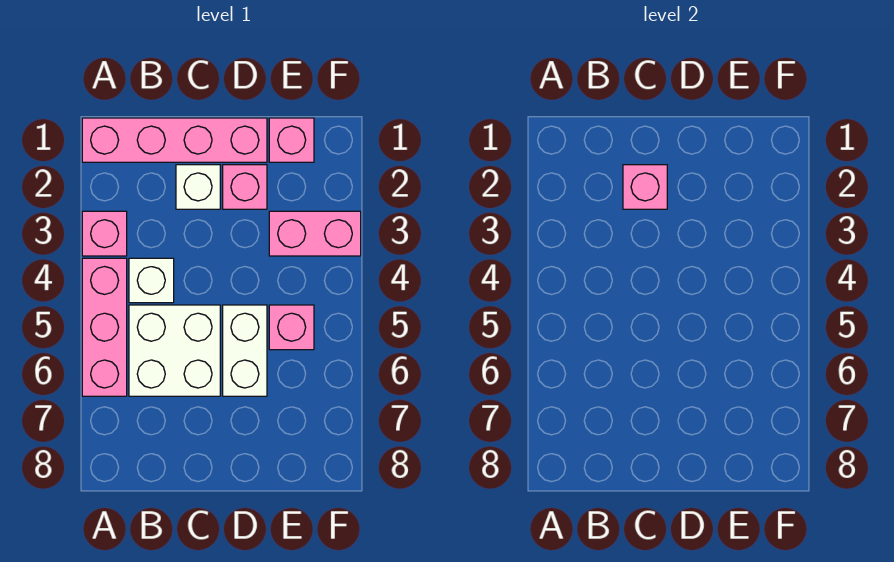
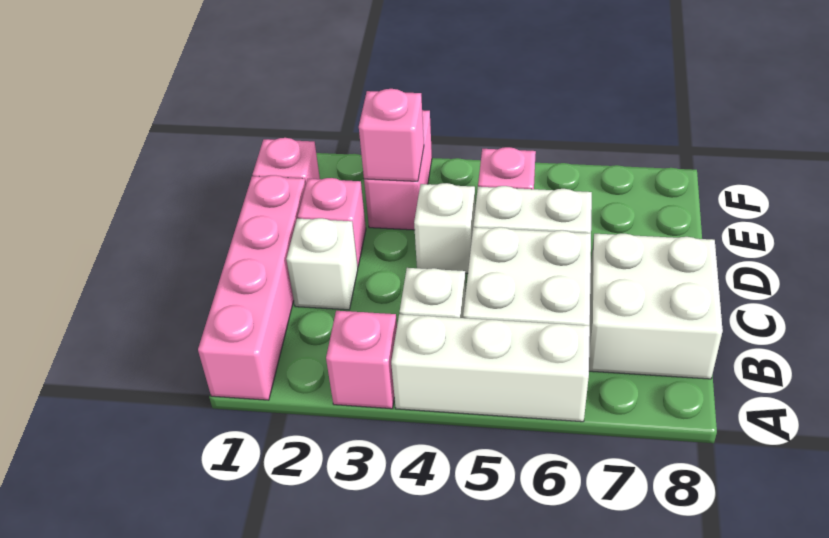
pink brick A4:A6 level 1 -> white brick A4:A6 level 1
none -> white brick B7:C8 level 1
pink brick C2 level 2 -> pink brick E3 level 2
none -> white brick D4 level 1

